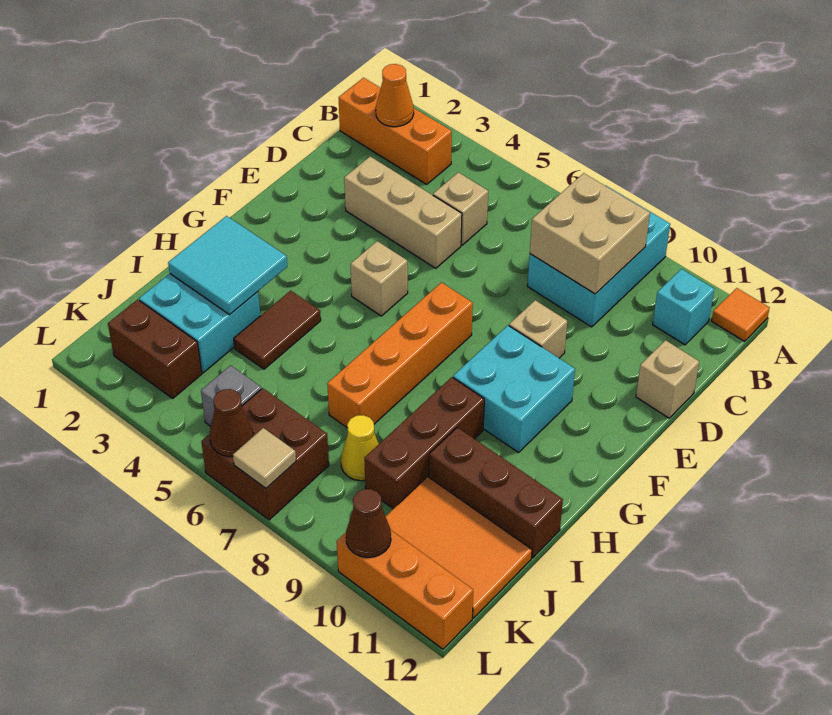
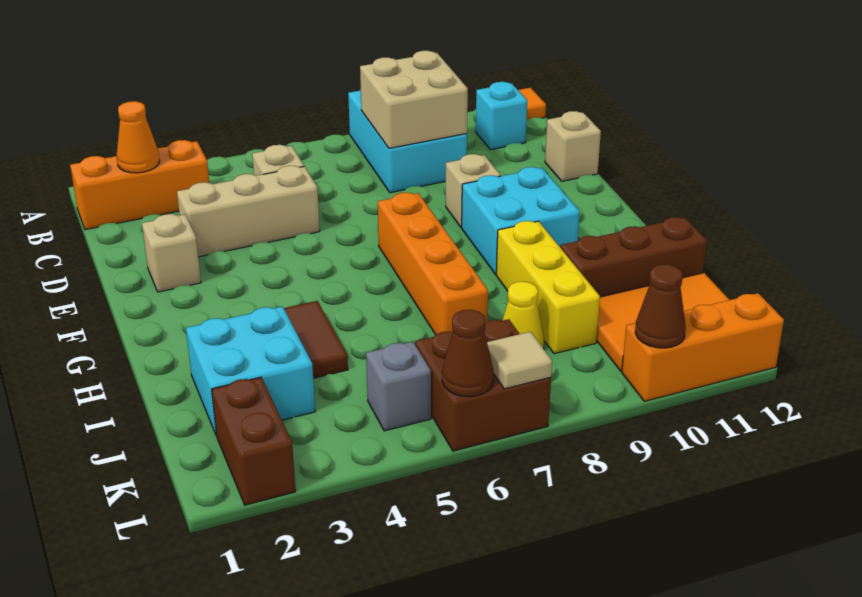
tan brick F5 level 1 -> tan brick E2 level 1
cyan tile H2:I3 level 2 -> none
brown brick H9:J9 level 1 -> yellow brick H9:J9 level 1
brown brick K2:K3 level 1 -> brown brick K2:L2 level 1

